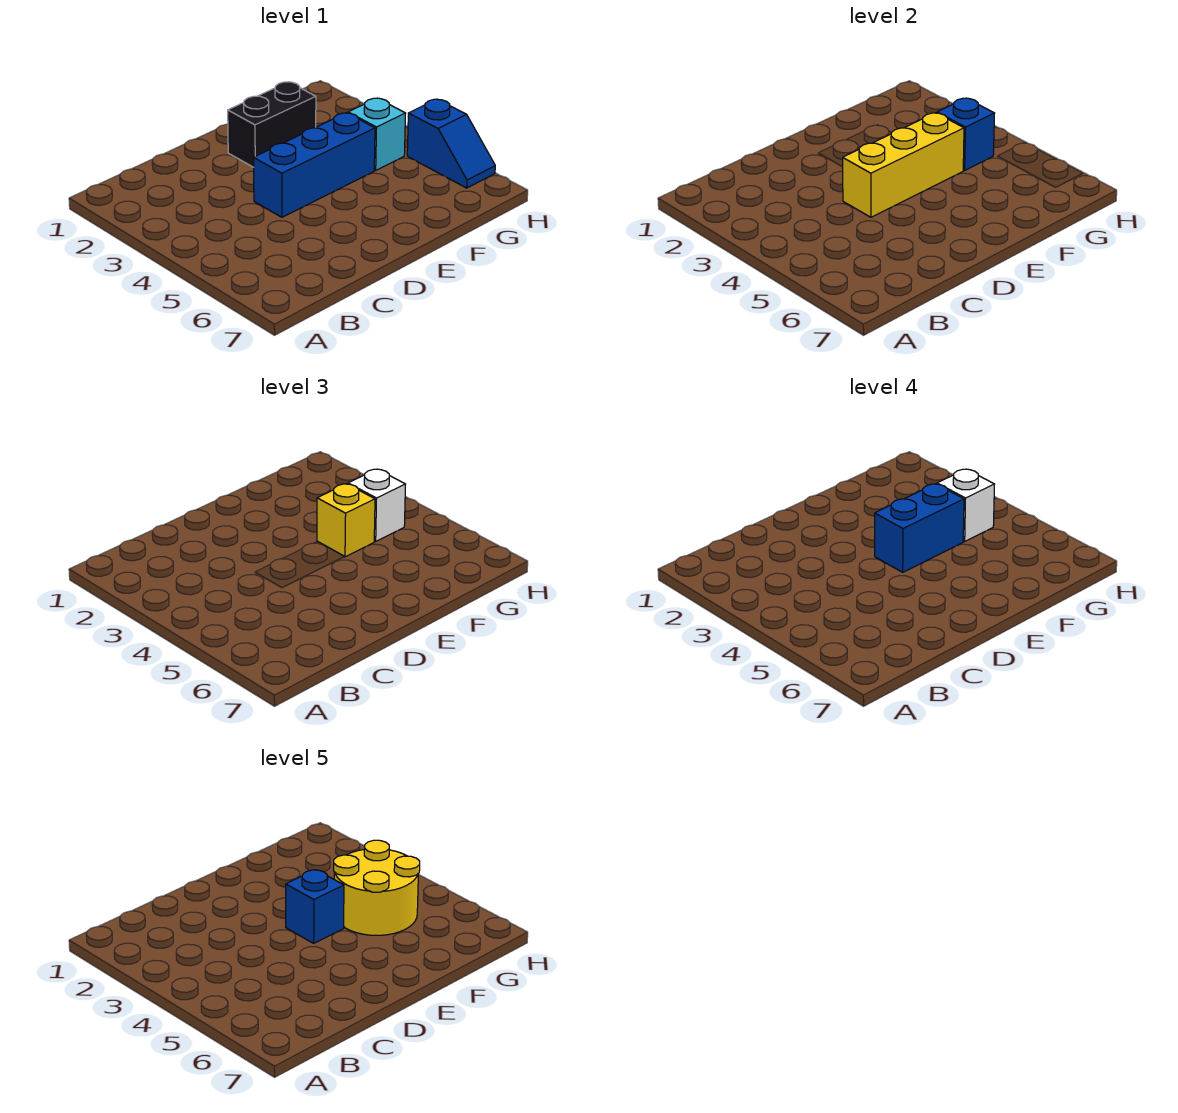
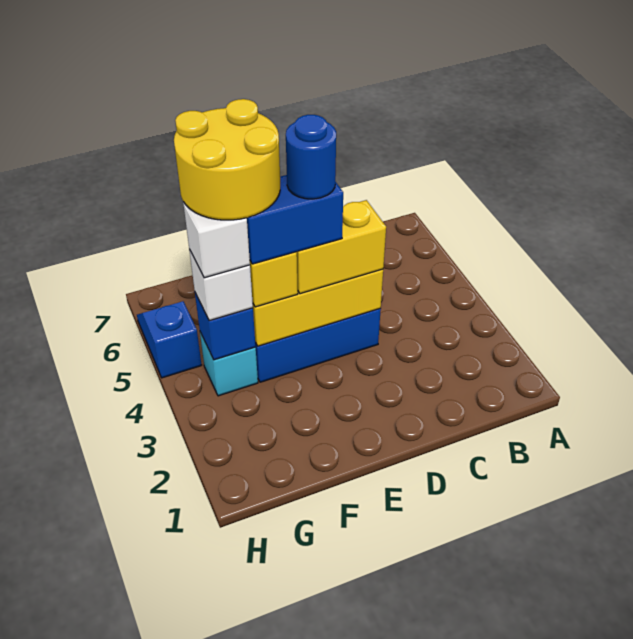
none -> yellow brick D4:E4 level 3
black brick E2:F2 level 1 -> none
blue brick E4 level 5 -> blue round brick E4 level 5

